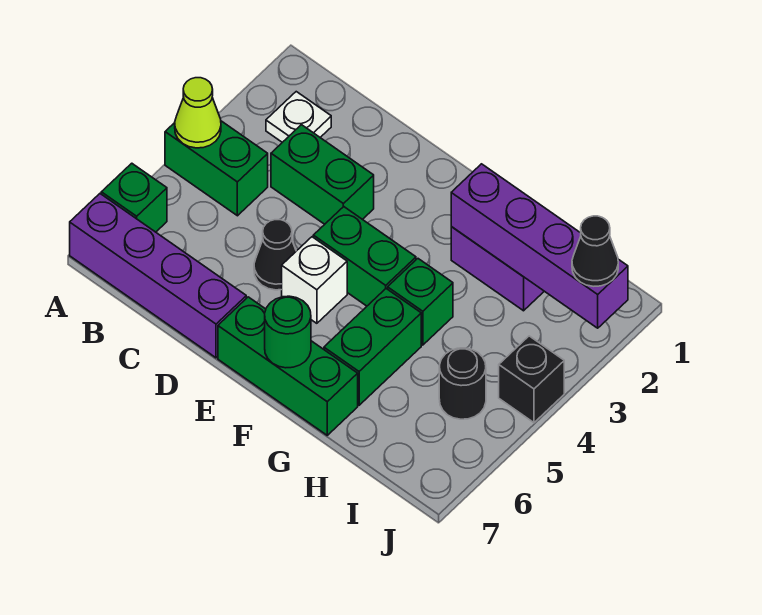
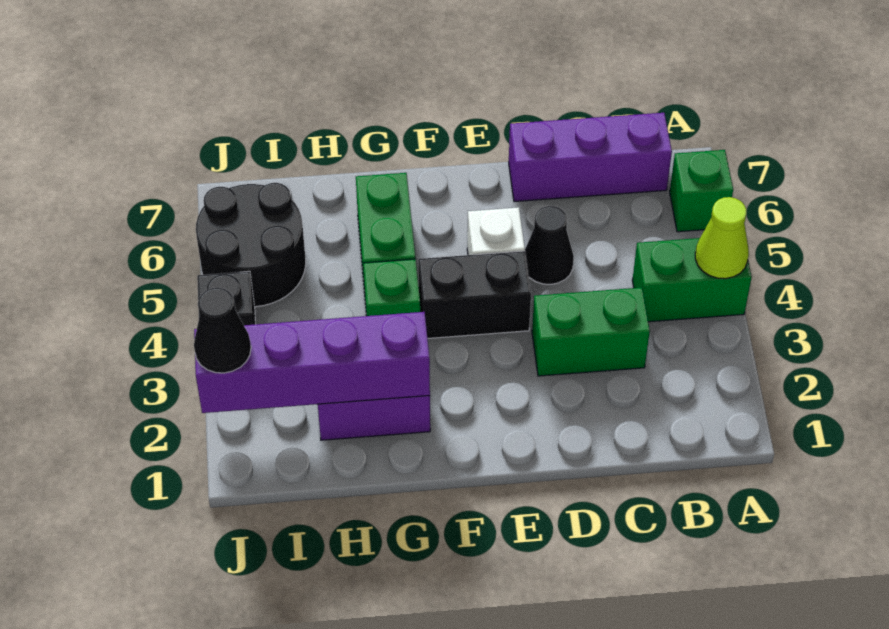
purple brick A7:D7 level 1 -> purple brick B7:D7 level 1
white plate B2 level 1 -> none
green brick E4:F4 level 1 -> black brick E4:F4 level 1
green brick E7:G7 level 1 -> none
green round brick F7 level 2 -> none
black round brick I5 level 1 -> black round brick I5:J6 level 1

